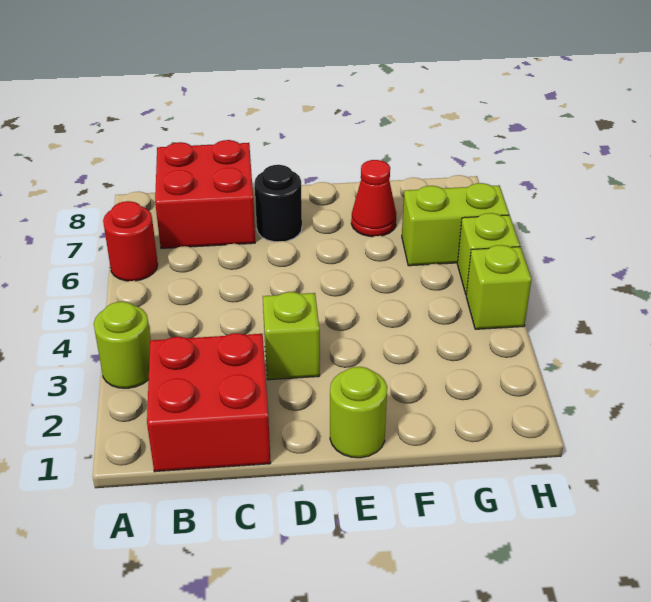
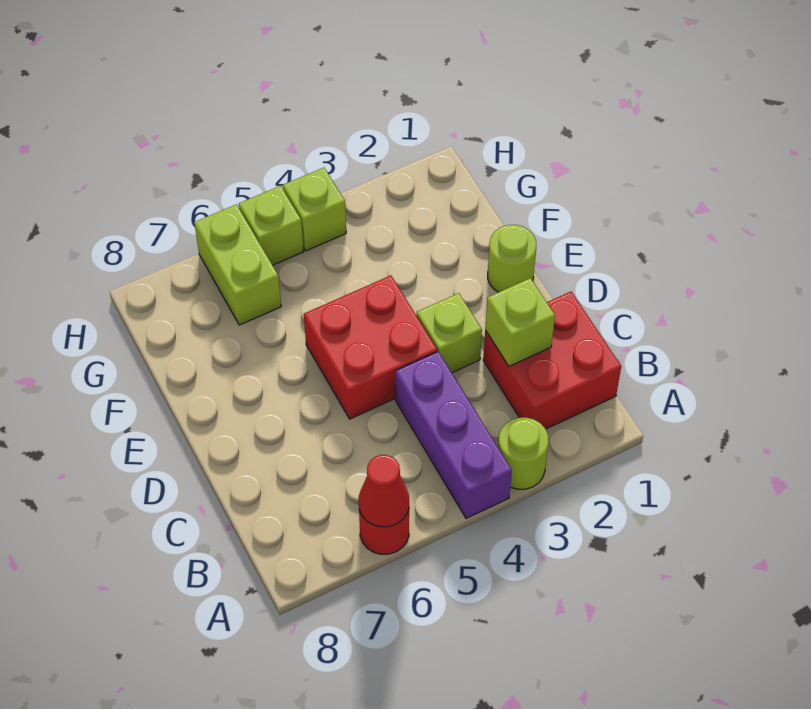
none -> purple brick A4:C4 level 1
red brick B7:C8 level 1 -> red brick D4:E5 level 1
none -> lime brick C2 level 2
black round brick D7 level 1 -> none
red cone F7 level 1 -> red cone A6 level 2

